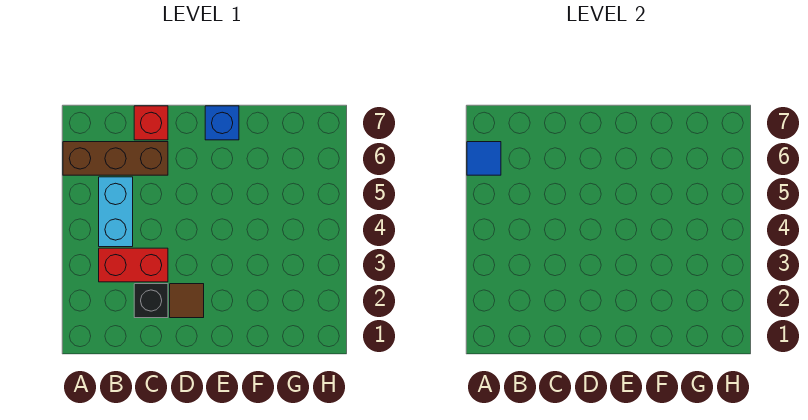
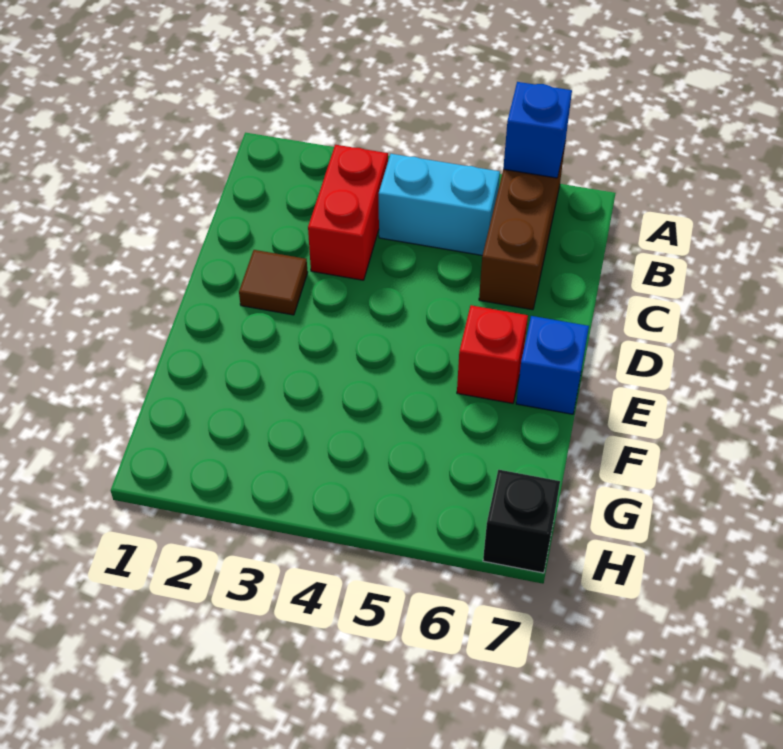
blue tile A6 level 2 -> blue brick A6 level 2
black brick C2 level 1 -> black brick H7 level 1
red brick C7 level 1 -> red brick E6 level 1

